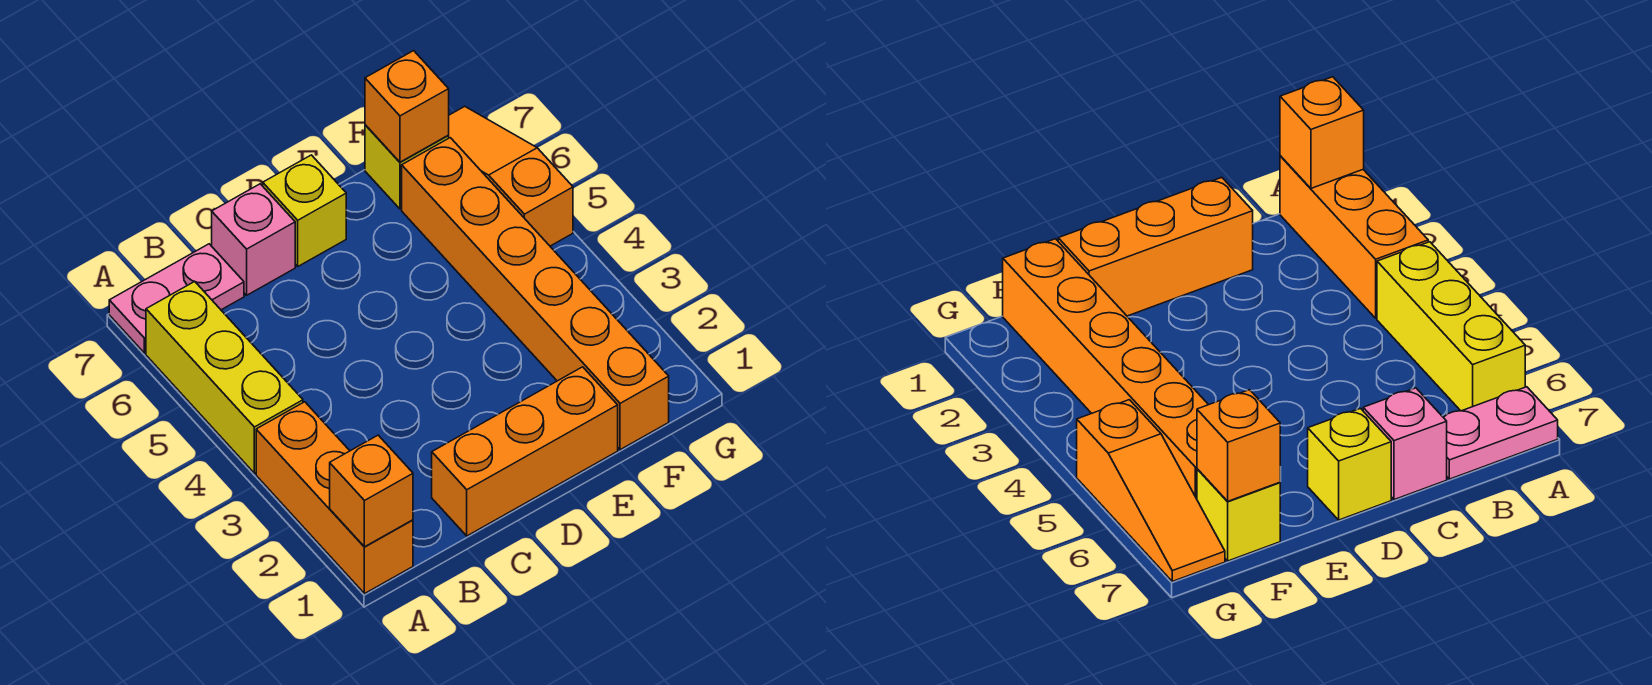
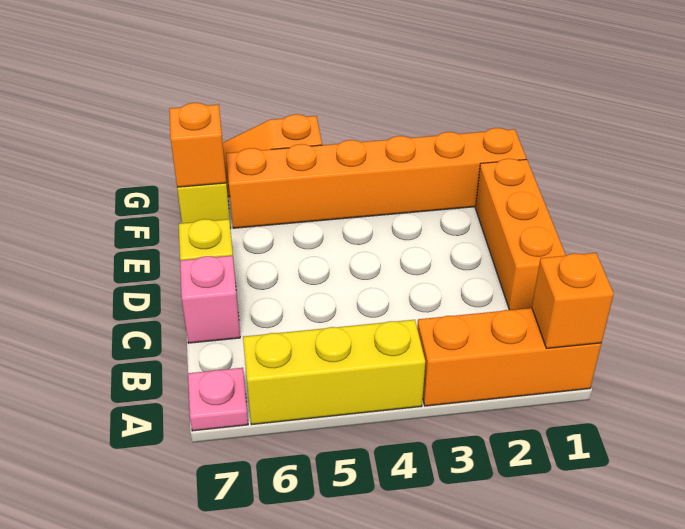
pink plate A7:B7 level 1 -> pink plate A7 level 1

